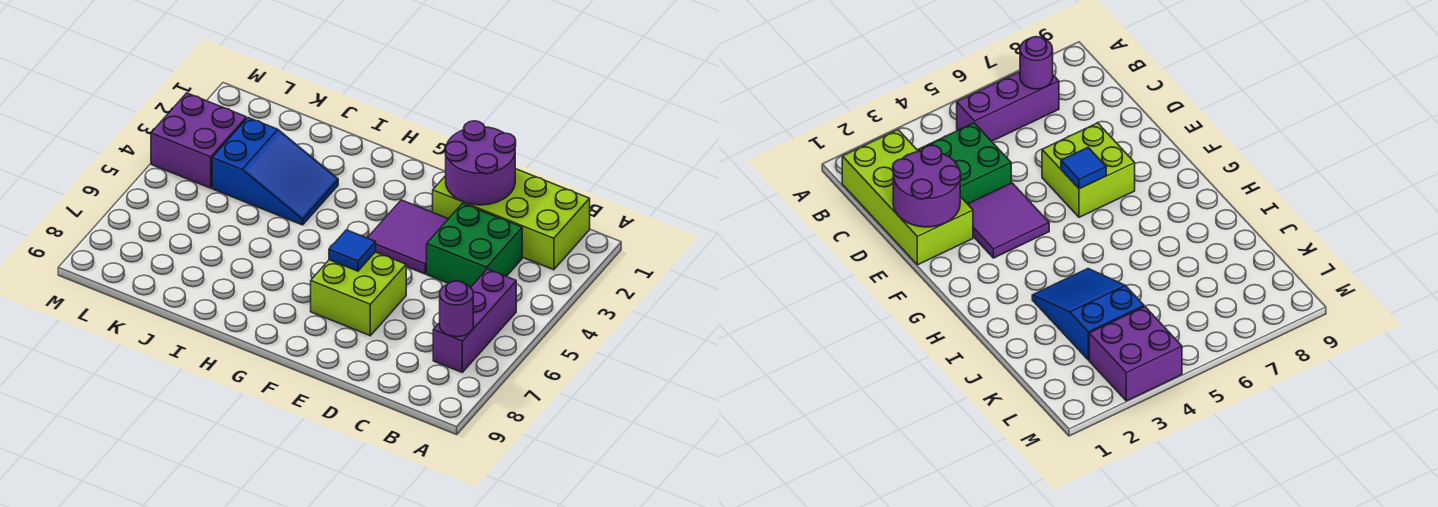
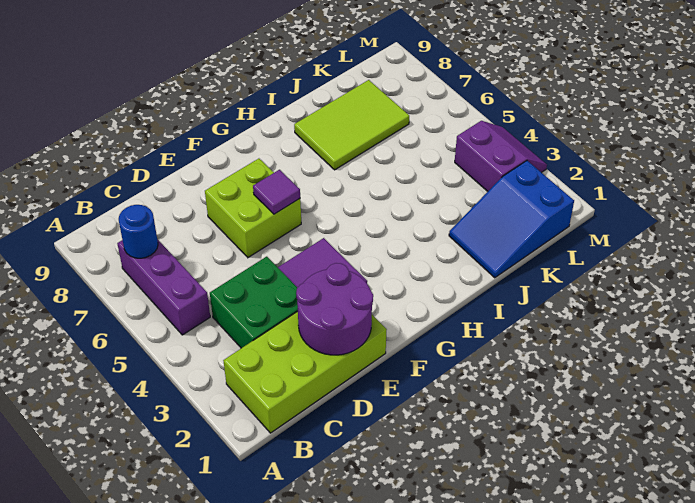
purple round brick B7 level 2 -> blue round brick B7 level 2
blue tile F6 level 2 -> purple tile F6 level 2
blue slope I3:K4 level 1 top K -> blue slope J1:L2 level 1 top L
none -> lime tile I7:K8 level 1
purple brick L3:M4 level 1 -> purple slope L3:M4 level 1 top L

